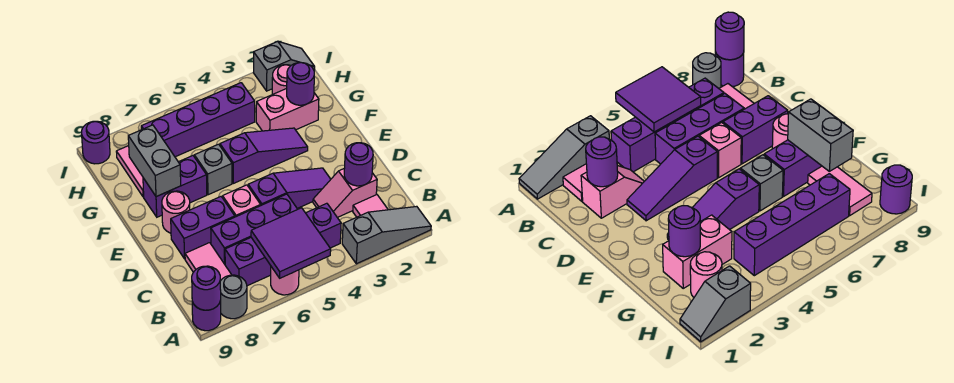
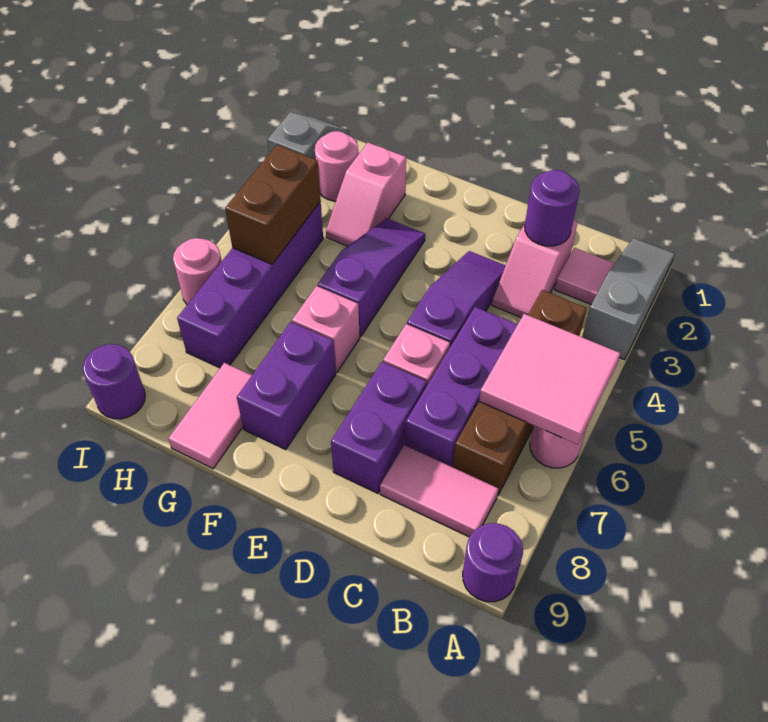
purple tile A5:B6 level 2 -> pink tile A5:B6 level 2
grey round brick A8 level 1 -> none
purple round brick A9 level 2 -> none
purple brick B4:B7 level 1 -> brown brick B4:B7 level 1
pink round brick E8 level 1 -> pink round brick I6 level 1
grey brick F6 level 1 -> pink brick F6 level 1
grey brick F8:G8 level 2 -> none
pink brick G2:G3 level 1 -> pink slope G2:G3 level 1 top 2
purple round brick G2 level 2 -> none
pink tile G8:H8 level 1 -> pink tile G8:G9 level 1
none -> brown brick H4:H5 level 2

